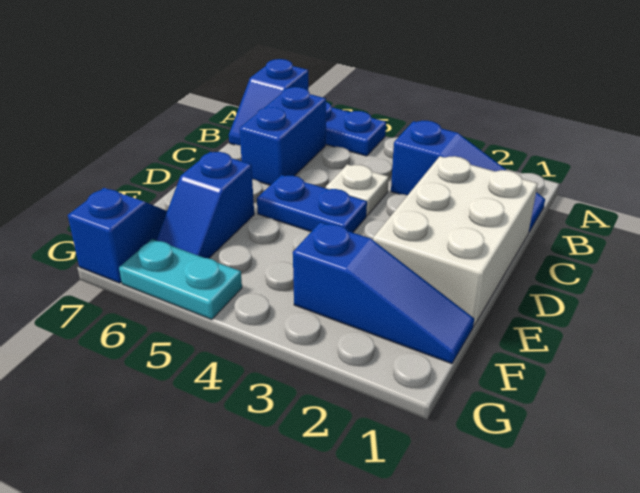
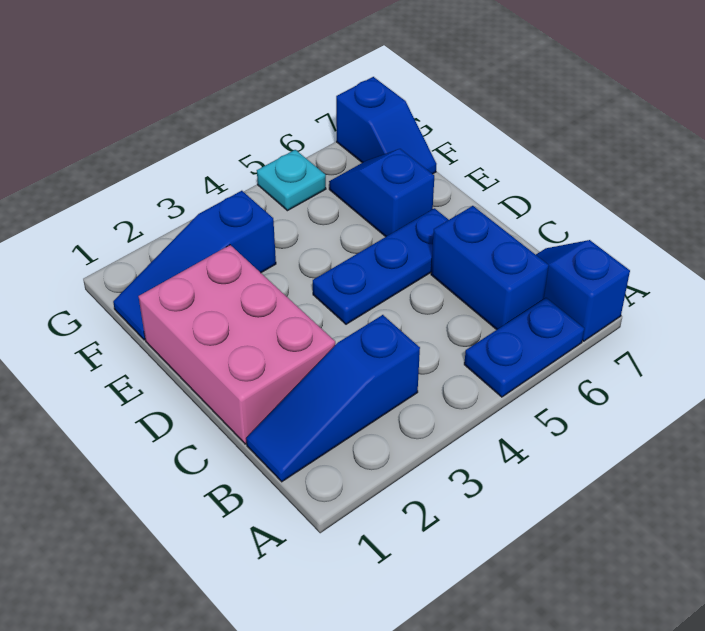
white brick C1:E2 level 1 -> pink brick C1:E2 level 1
white plate C4 level 1 -> none
blue plate D4:D5 level 1 -> blue plate D4:D6 level 1
cyan plate G5:G6 level 1 -> cyan plate G5 level 1

